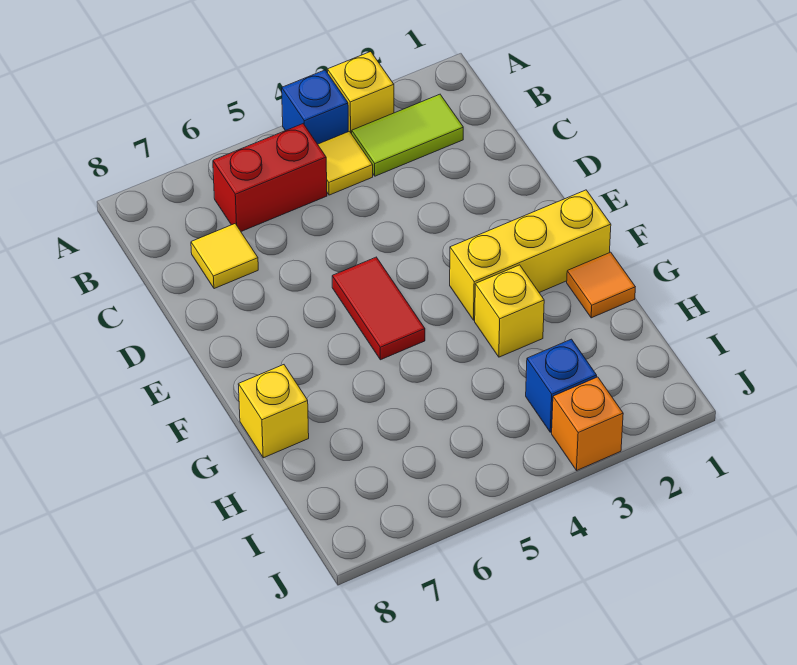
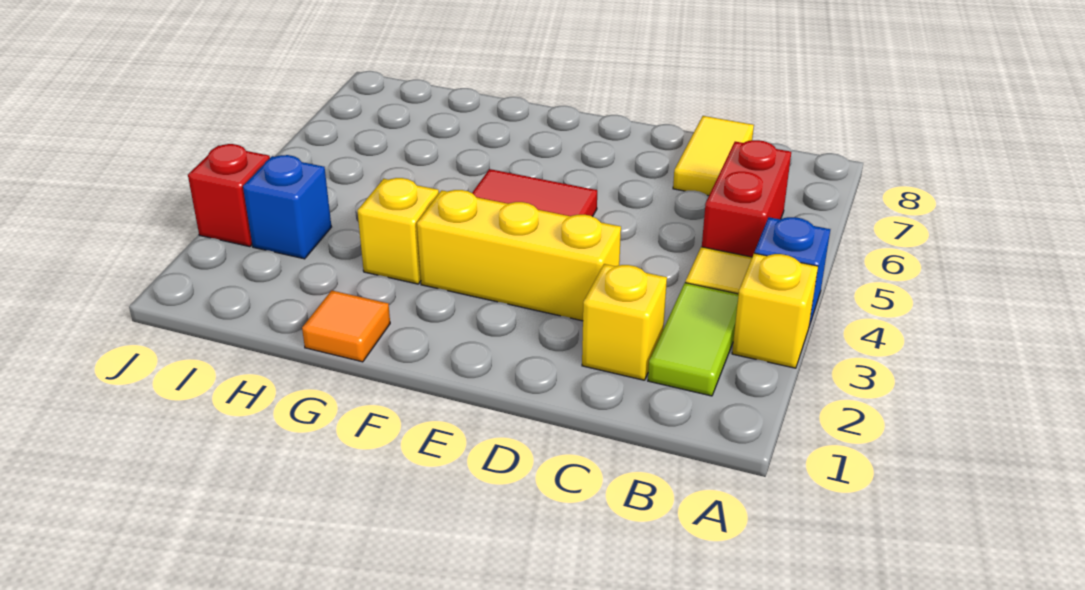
yellow tile C7 level 1 -> yellow tile C7:C8 level 1
yellow brick F1:F3 level 1 -> yellow brick D3:F3 level 1
yellow brick G8 level 1 -> yellow brick C2 level 1
orange brick J3 level 1 -> red brick J3 level 1

